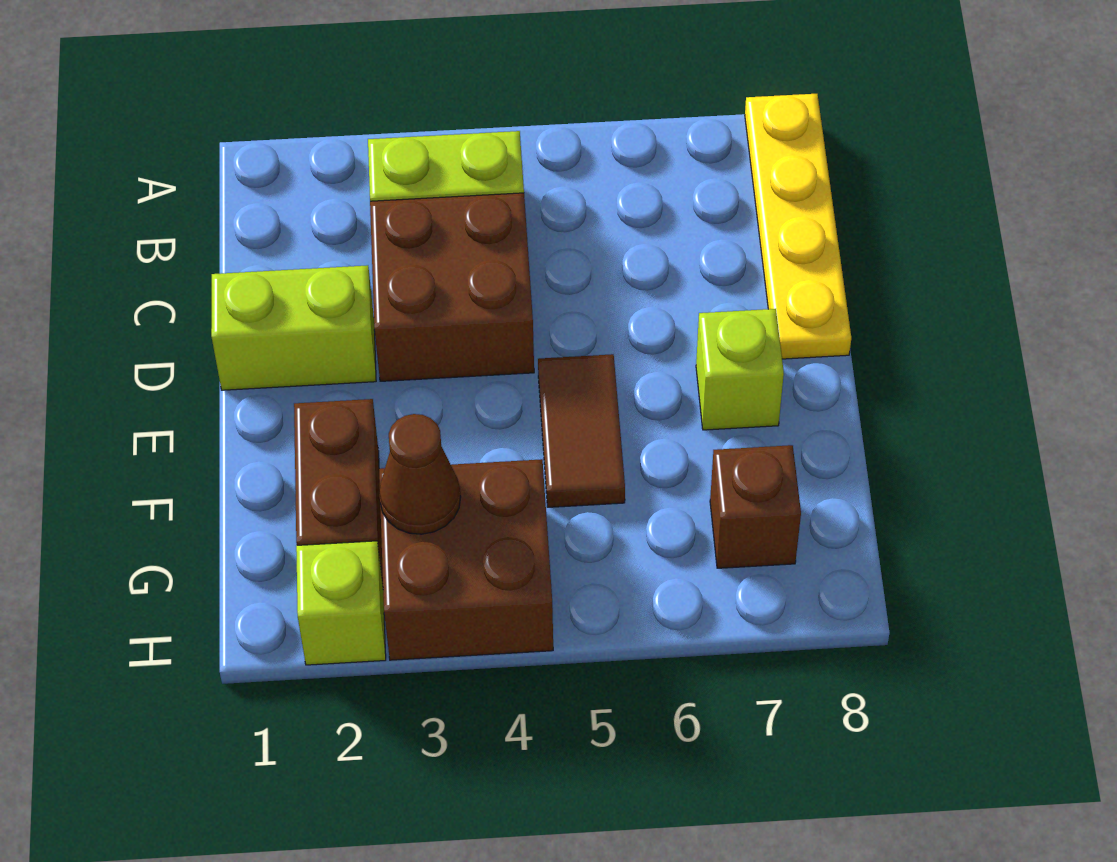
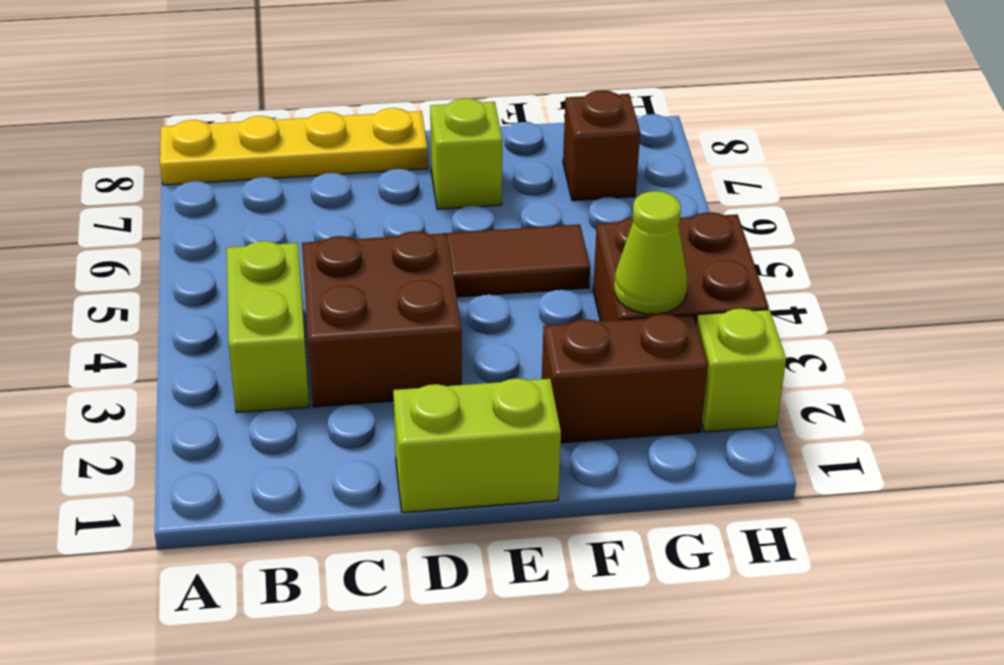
lime brick D1:D2 level 1 -> lime brick D1:E1 level 1
brown cone G3 level 2 -> lime cone G3 level 2

